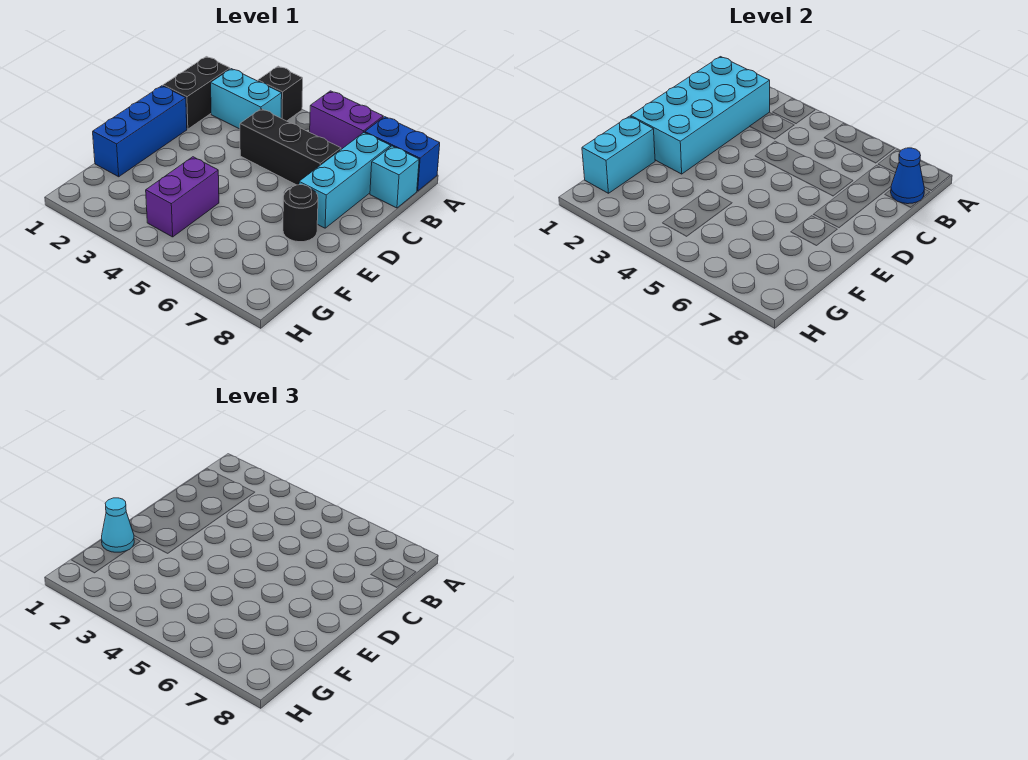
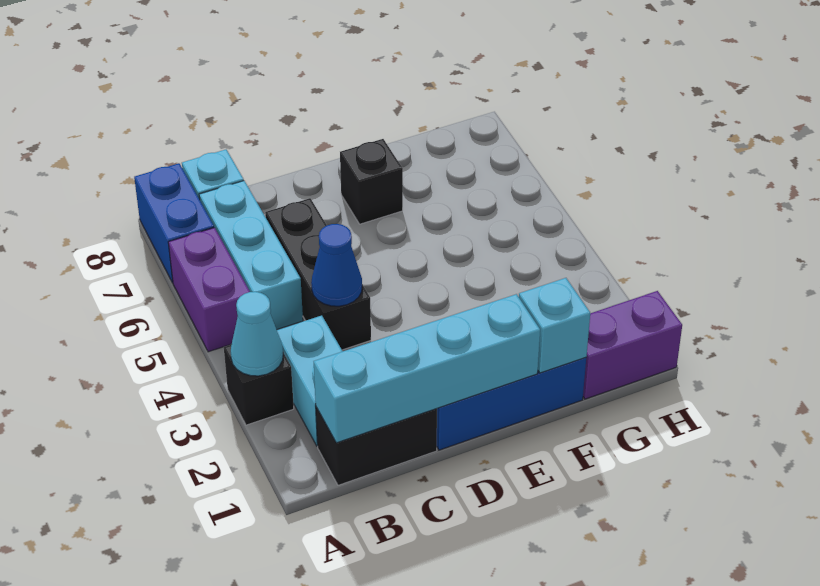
cyan brick B1:E2 level 2 -> cyan brick B1:E1 level 2
cyan brick B7:D7 level 1 -> cyan brick B5:B7 level 1
blue cone B8 level 2 -> blue cone C4 level 2
black round brick E7 level 1 -> black brick E7 level 1
cyan brick F1:G1 level 2 -> cyan brick F1 level 2
cyan cone F1 level 3 -> cyan cone A3 level 2
purple brick F4:G4 level 1 -> purple brick G1:H1 level 1

